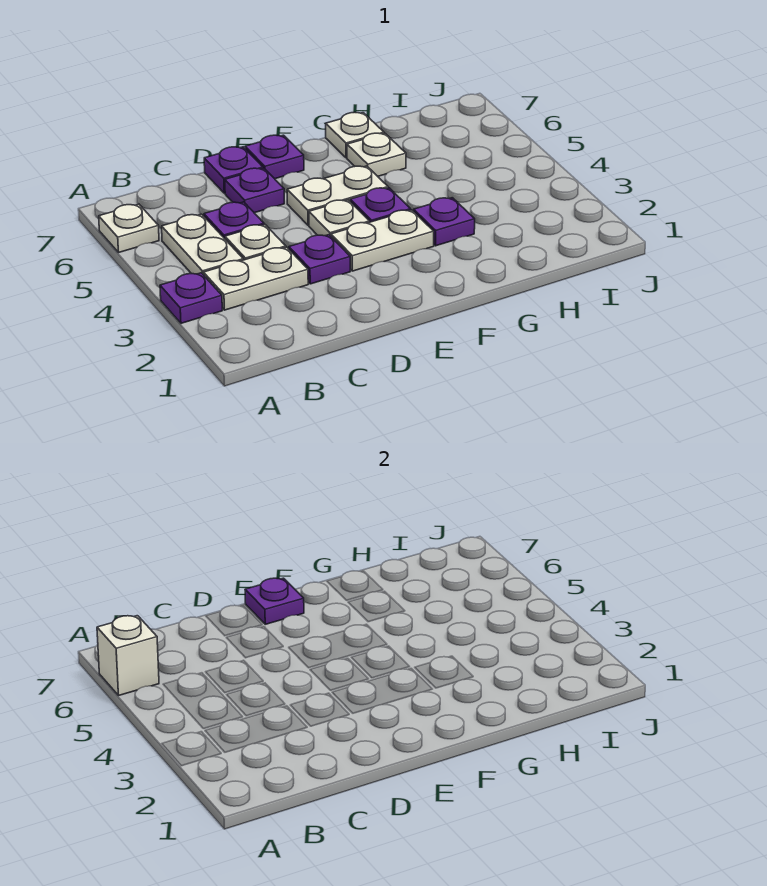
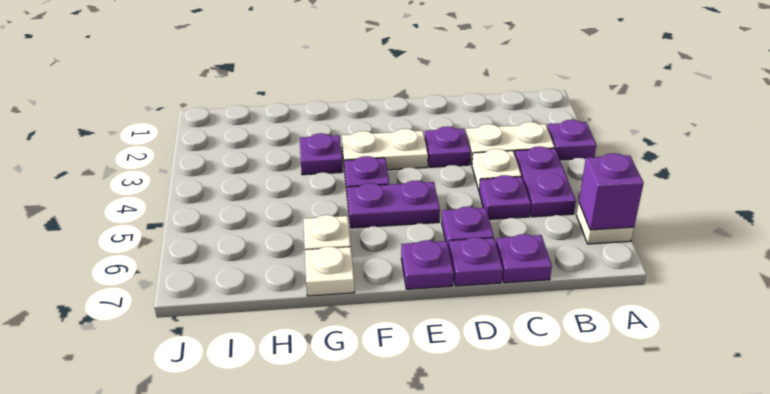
white brick A6 level 2 -> purple brick A6 level 2
white plate B4:B5 level 1 -> purple plate B4:B5 level 1
white plate E4 level 1 -> none
white plate E5:F5 level 1 -> purple plate E5:F5 level 1
purple plate E7 level 2 -> purple plate C7 level 1

